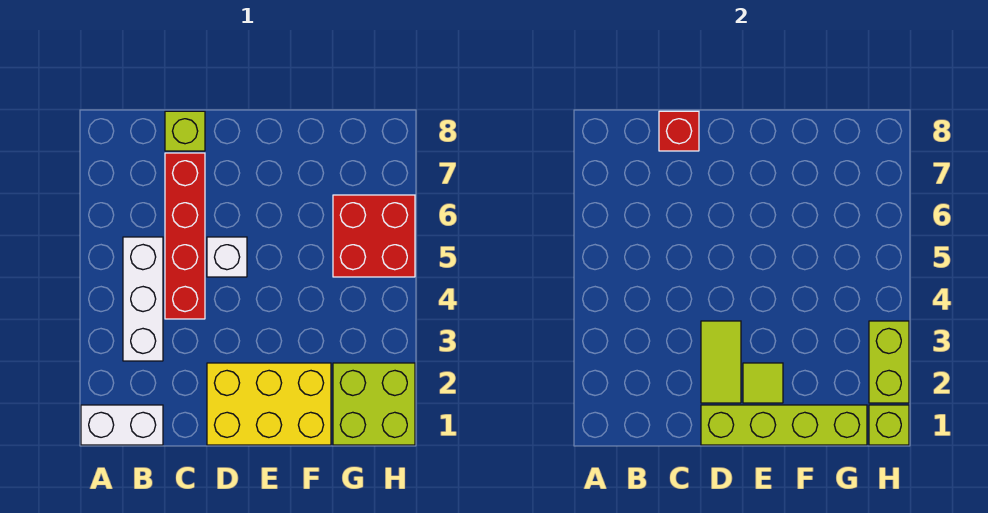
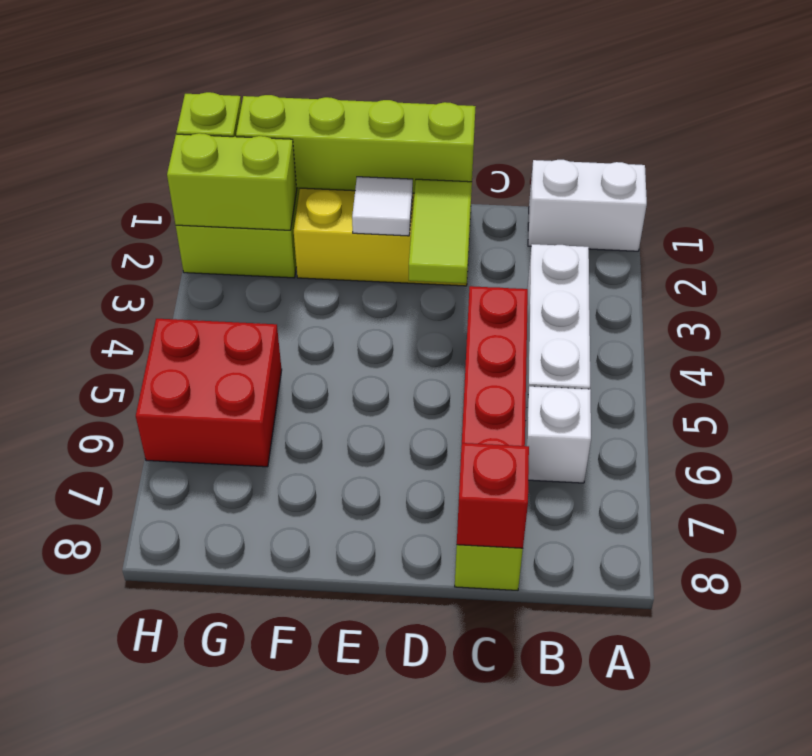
white brick D5 level 1 -> white brick B6 level 1
lime tile E2 level 2 -> white tile E2 level 2
lime brick H2:H3 level 2 -> lime brick G2:H2 level 2

